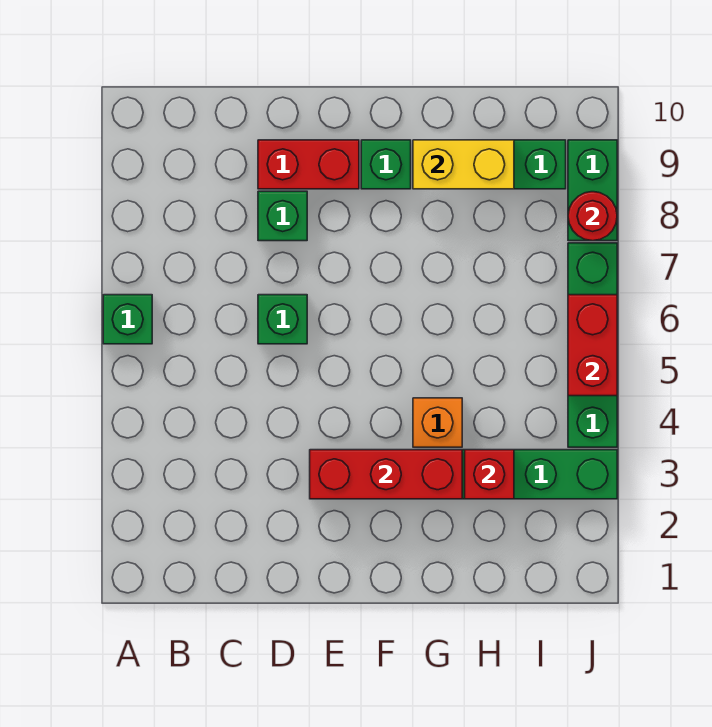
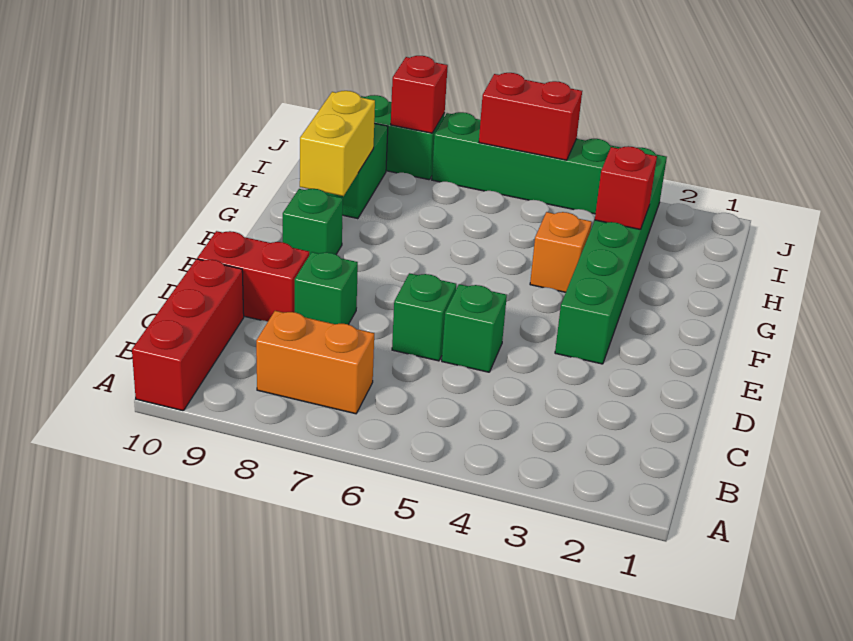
green brick A6 level 1 -> green brick D5 level 1
none -> orange brick B7:B8 level 1
red brick D9:E9 level 1 -> red brick D9:D10 level 1
red brick E3:G3 level 2 -> red brick A10:C10 level 1
red round brick J8 level 2 -> red brick J8 level 2

